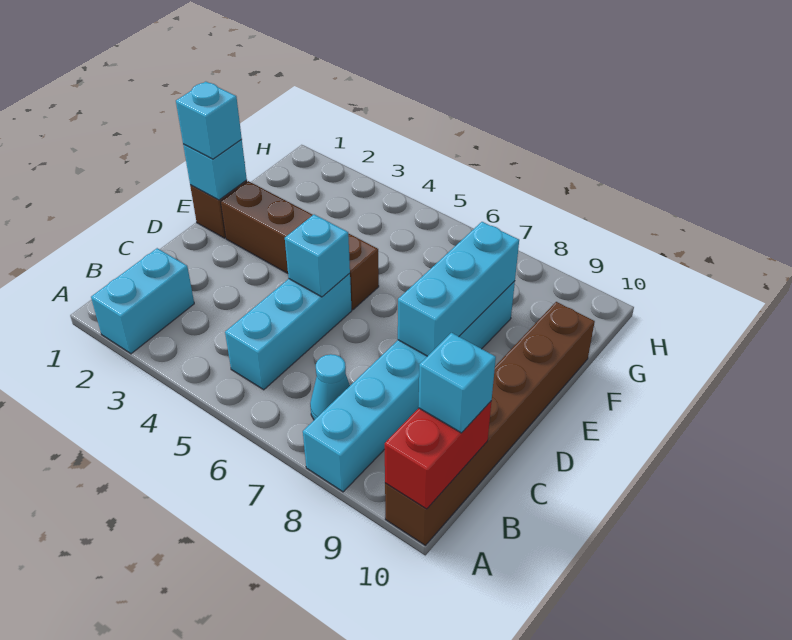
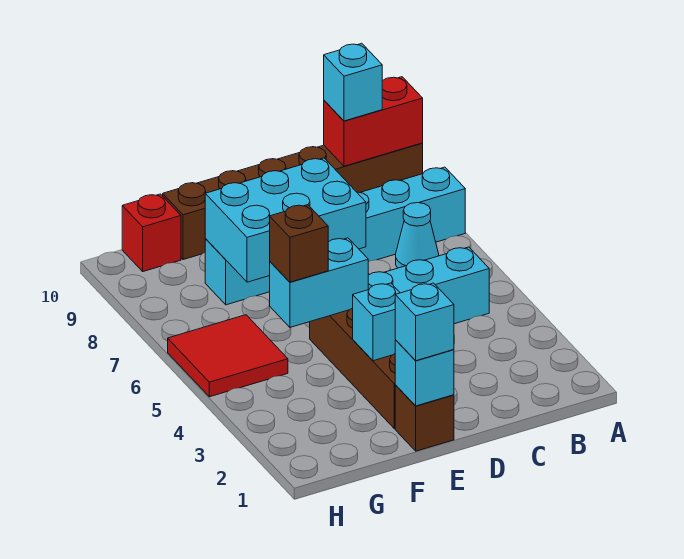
cyan brick A2:B2 level 1 -> cyan brick E5:F5 level 2
cyan brick D5 level 2 -> cyan brick E3 level 2
cyan brick D8:F8 level 2 -> cyan brick D7:F8 level 2
none -> brown brick F5 level 3
none -> red tile G5:H6 level 1
none -> red brick G10 level 1

